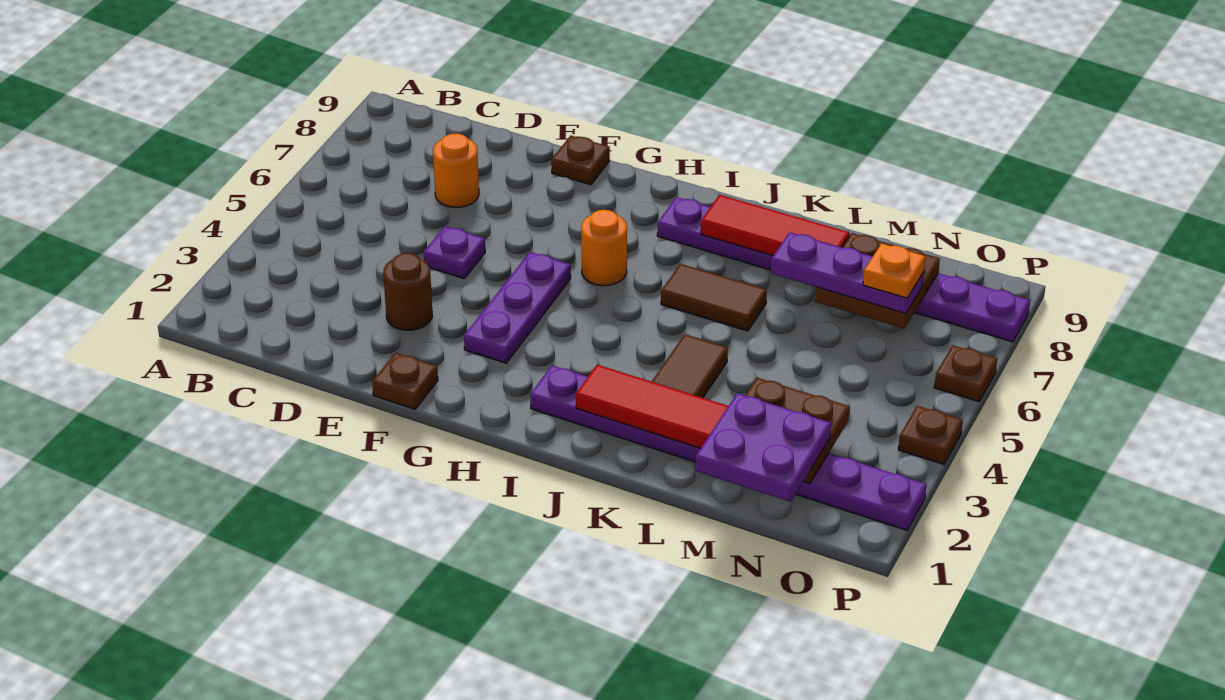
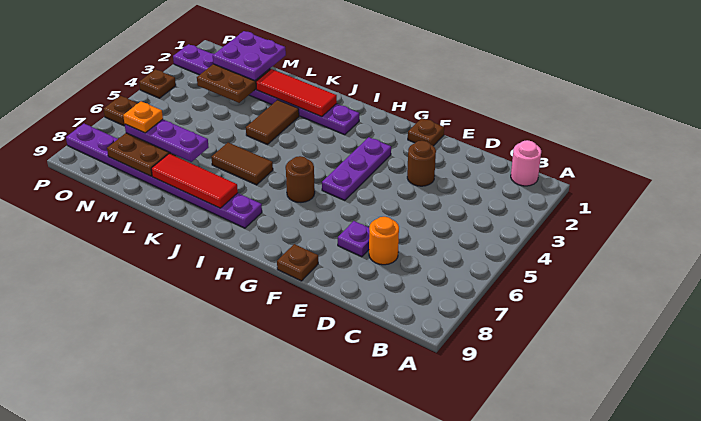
none -> pink round brick B1 level 1
purple plate E5 level 1 -> purple plate E7 level 1
orange round brick H6 level 1 -> brown round brick H6 level 1

